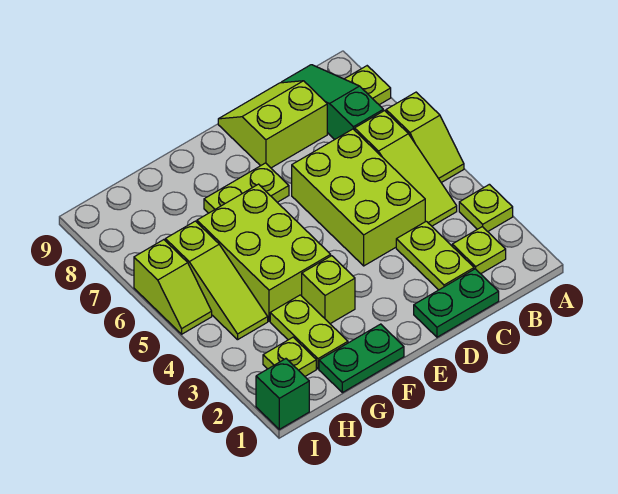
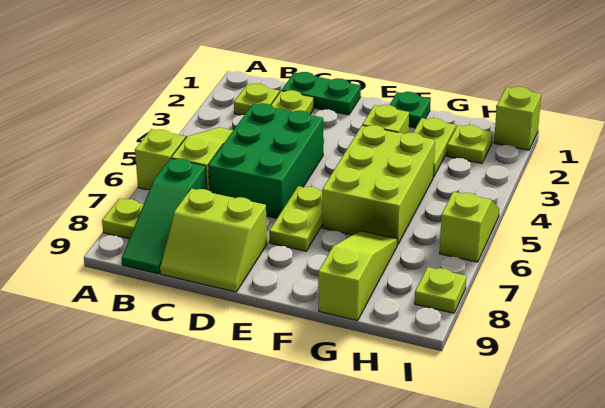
lime plate A3 level 1 -> lime plate I8 level 1
lime brick C4:D6 level 1 -> green brick C4:D6 level 1
lime plate E7:F7 level 1 -> lime plate E6:E7 level 1
green plate F1:G1 level 1 -> green plate F1 level 1
lime slope H4:H6 level 1 top 6 -> lime slope G7:G9 level 1 top 9
green brick I1 level 1 -> lime brick I1 level 1

